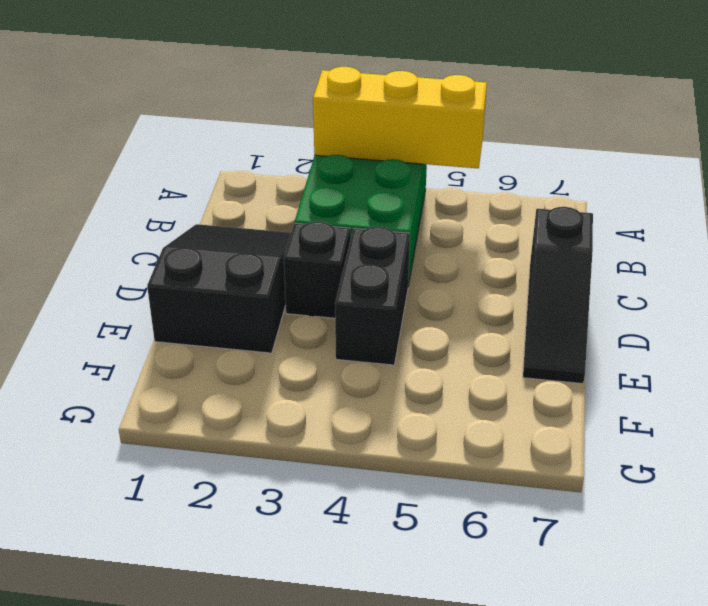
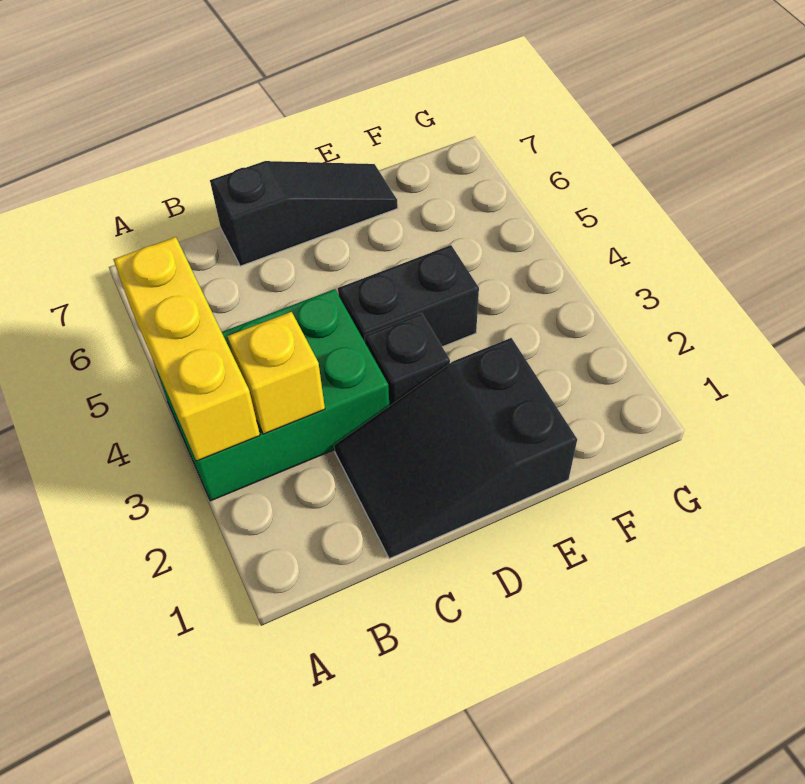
none -> yellow brick B3 level 2

